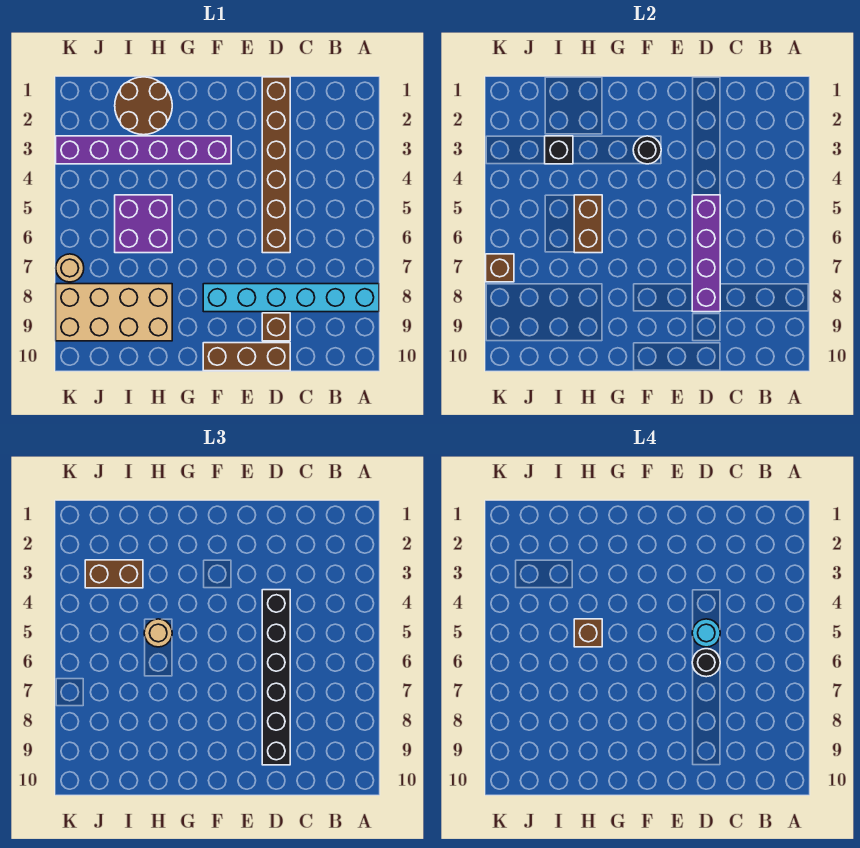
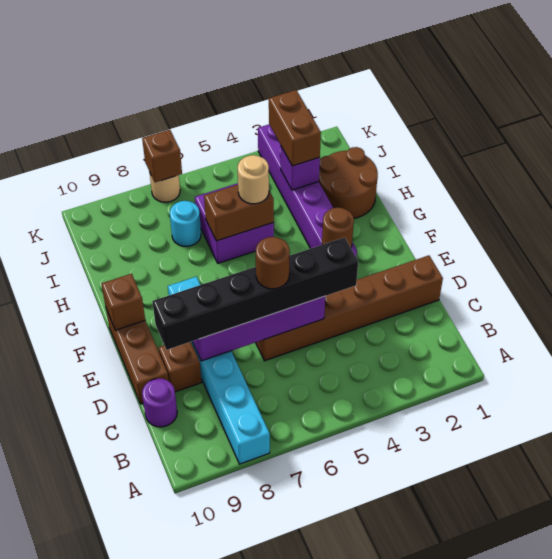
none -> purple round brick C10 level 1
cyan round brick D5 level 4 -> cyan round brick I7 level 1
black round brick D6 level 4 -> brown round brick D6 level 4
black round brick F3 level 2 -> brown round brick F3 level 2
brown brick H5 level 4 -> brown brick F10 level 2
tan brick H8:K9 level 1 -> none
black brick I3 level 2 -> purple brick I3 level 2

